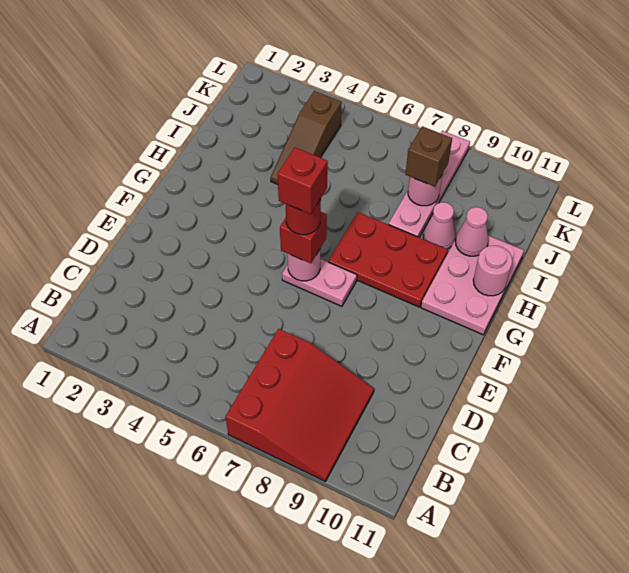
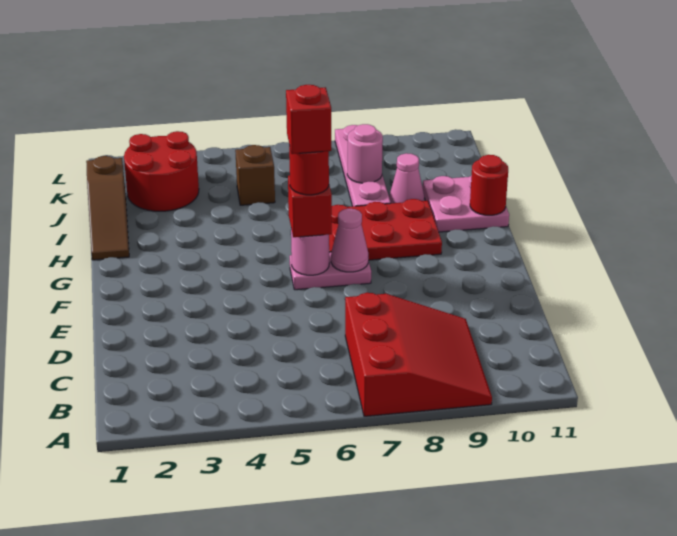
pink plate G10:I11 level 1 -> pink plate H10:I11 level 1
pink round brick H11 level 2 -> red round brick H11 level 2
brown slope I4:K4 level 1 top K -> brown slope H1:J1 level 1 top J
pink cone I10 level 2 -> pink cone F7 level 2
none -> red round brick J2:K3 level 1
brown brick J8 level 3 -> brown brick J5 level 1

